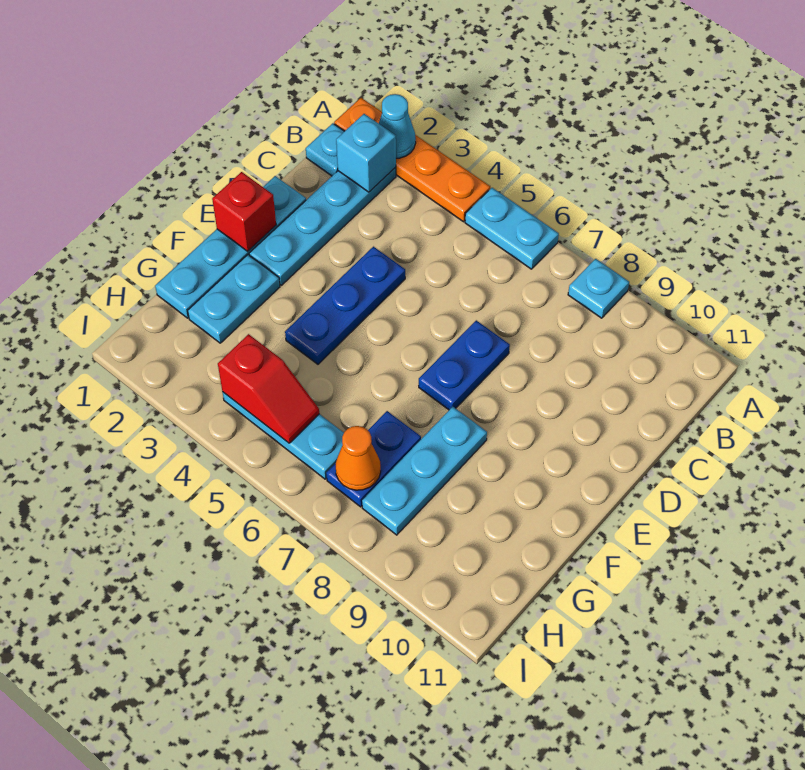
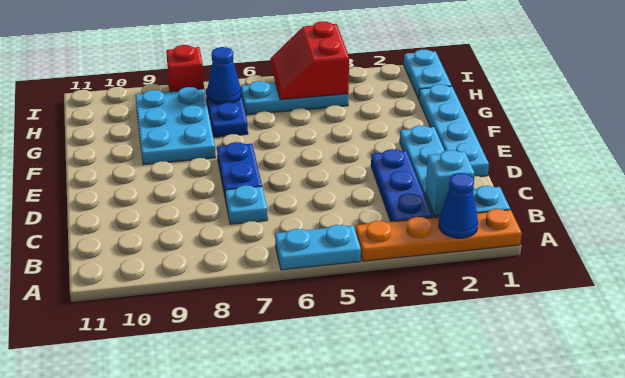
cyan cone A2 level 2 -> blue cone A2 level 2
cyan plate A8 level 1 -> cyan plate C7 level 1
blue plate D4:F4 level 1 -> blue plate B3:D3 level 1
red brick E1 level 2 -> red brick I8 level 1
cyan plate F2:G2 level 1 -> cyan plate H1:I1 level 1
cyan plate F8:H8 level 1 -> cyan plate F8:H9 level 1
red slope H4:H5 level 2 top 4 -> red slope H4:I5 level 2 top 4
orange cone H7 level 2 -> blue cone H7 level 2

